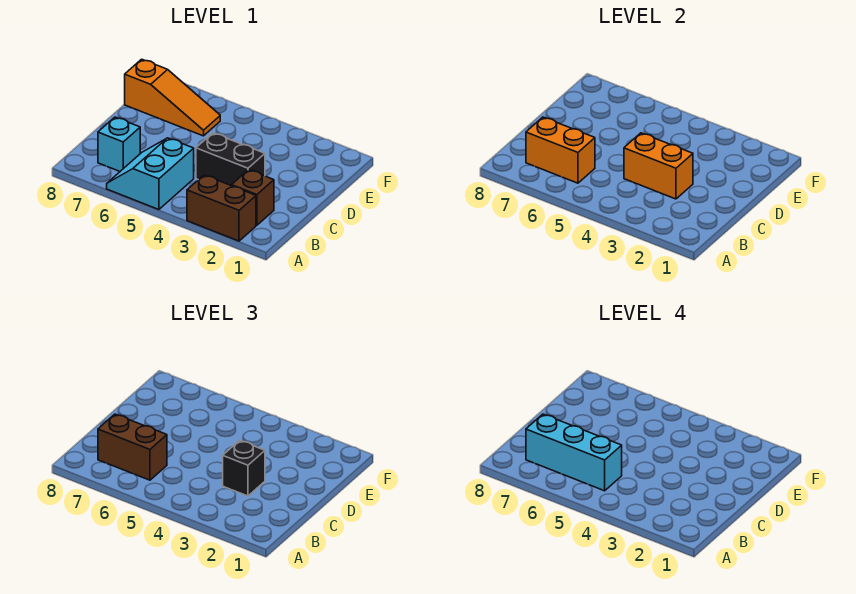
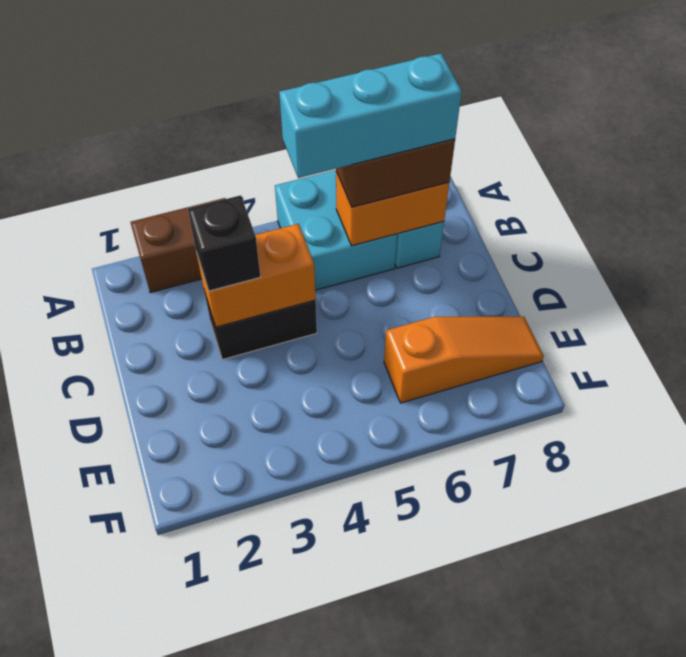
cyan slope A5:B6 level 1 top 5 -> cyan brick A5:B6 level 1
brown brick B2 level 1 -> none
orange slope E6:E8 level 1 top 8 -> orange slope E6:E8 level 1 top 6

